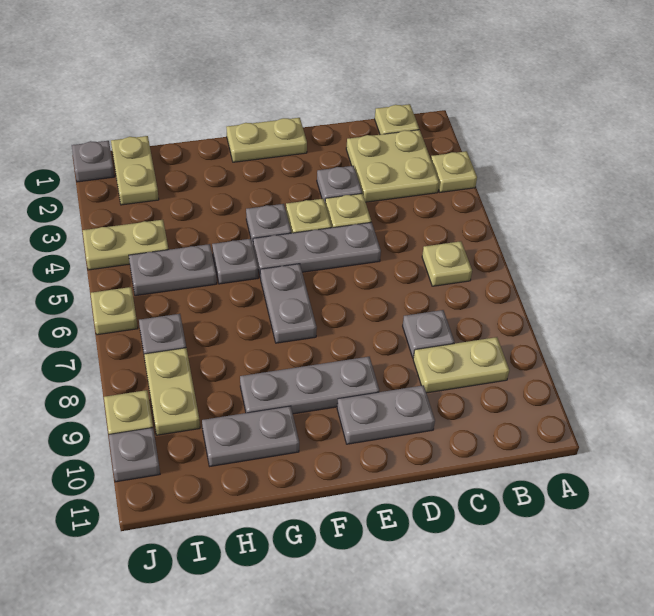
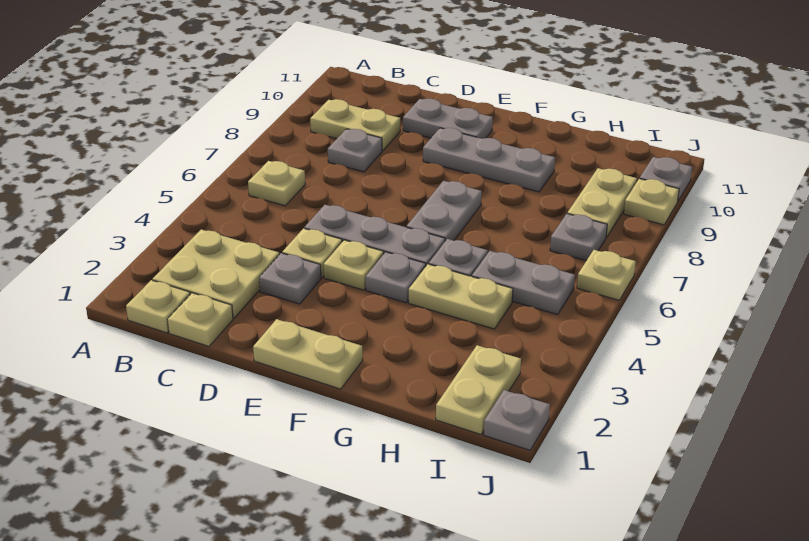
tan plate A3 level 1 -> tan plate C1 level 1
grey plate G10:H10 level 1 -> none
tan plate I4:J4 level 1 -> tan plate G4:H4 level 1

